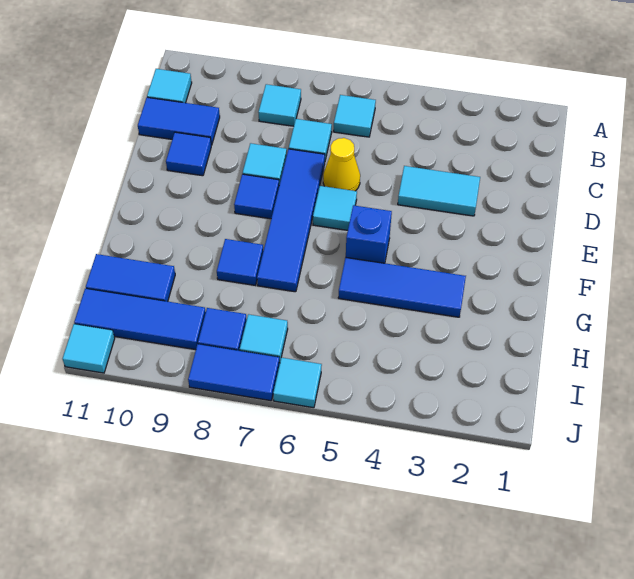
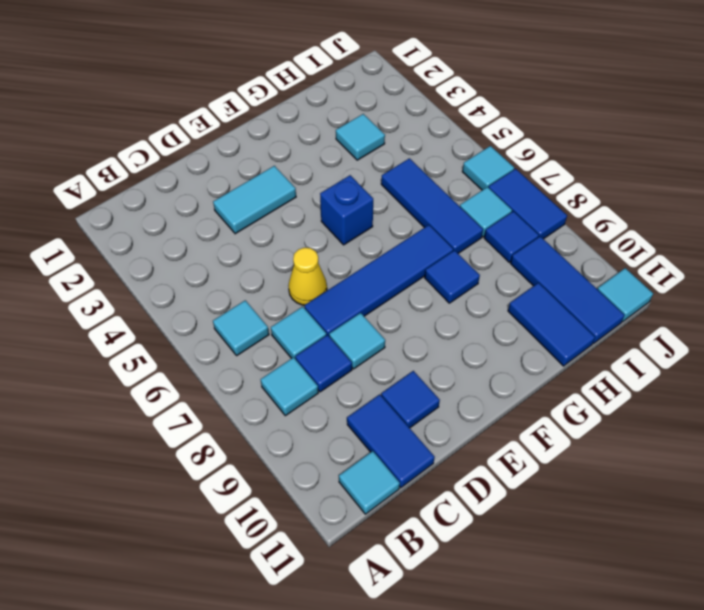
cyan tile D3:D4 level 1 -> cyan tile D3:E3 level 1
cyan tile E6 level 1 -> cyan tile H3 level 1
blue tile E8 level 1 -> blue tile C8 level 1
blue tile G3:G5 level 1 -> blue tile H5:H7 level 1

